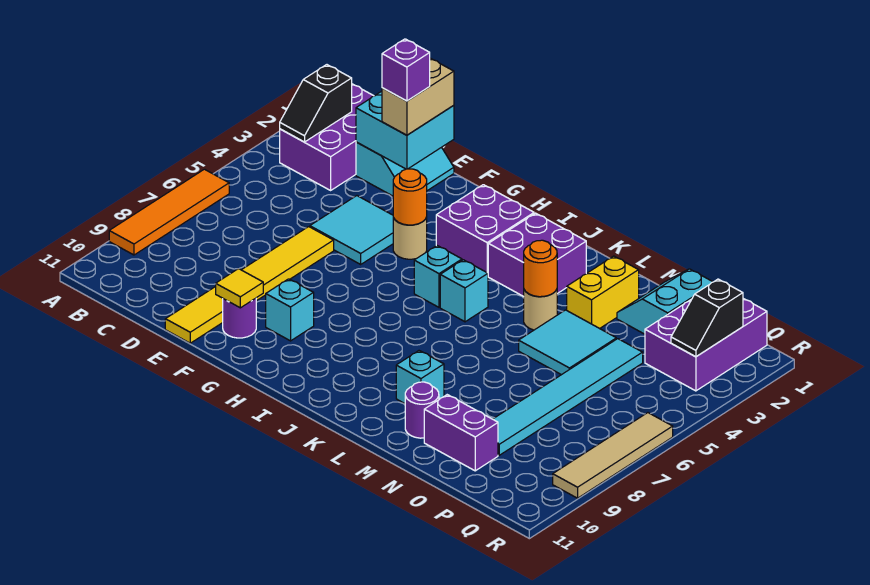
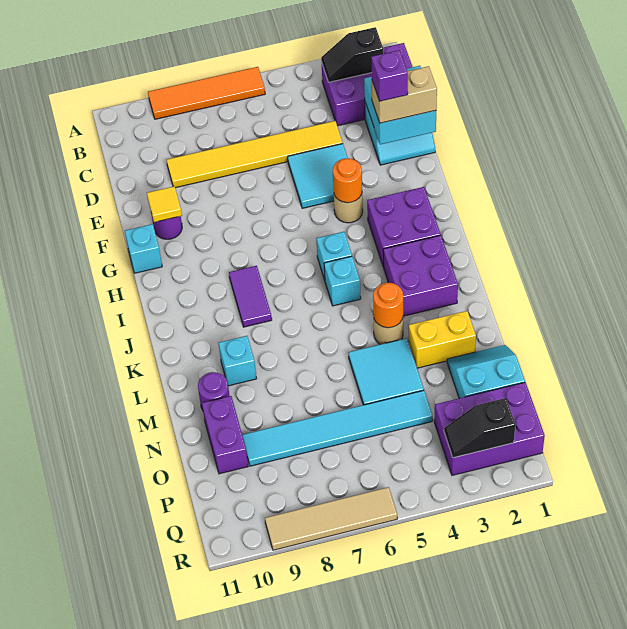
yellow tile E6:E11 level 1 -> yellow tile D4:D9 level 1
cyan brick G9 level 1 -> cyan brick G11 level 1
none -> purple tile I8:J8 level 1

